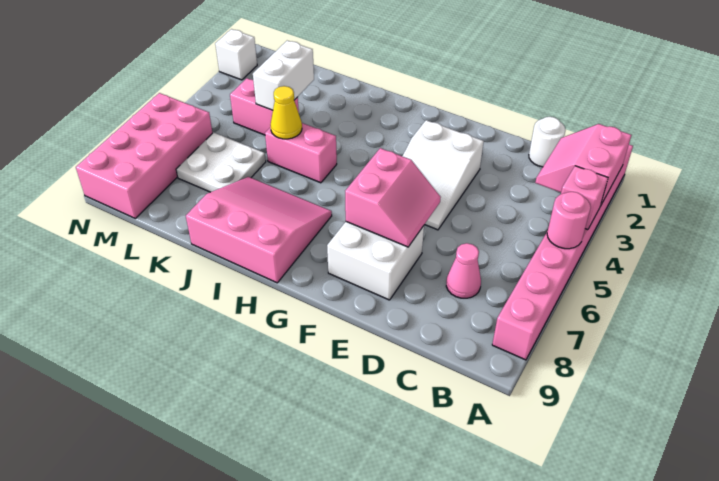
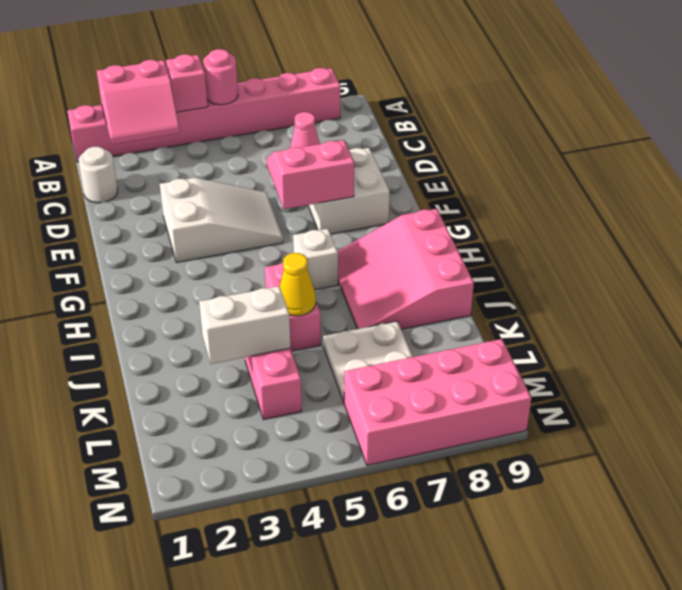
white brick N2 level 1 -> white brick H6 level 1

